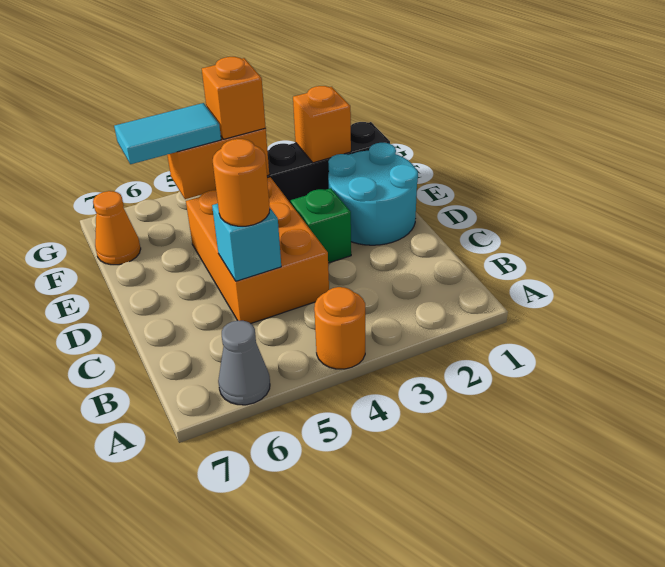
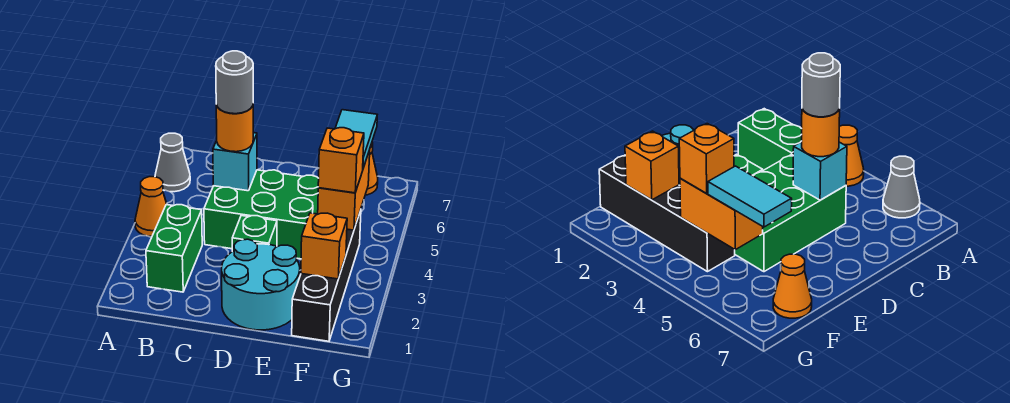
orange round brick A4 level 1 -> orange cone A4 level 1
none -> green brick B2:B3 level 1
orange brick C4:E5 level 1 -> green brick C4:E5 level 1
none -> grey round brick C5 level 4

